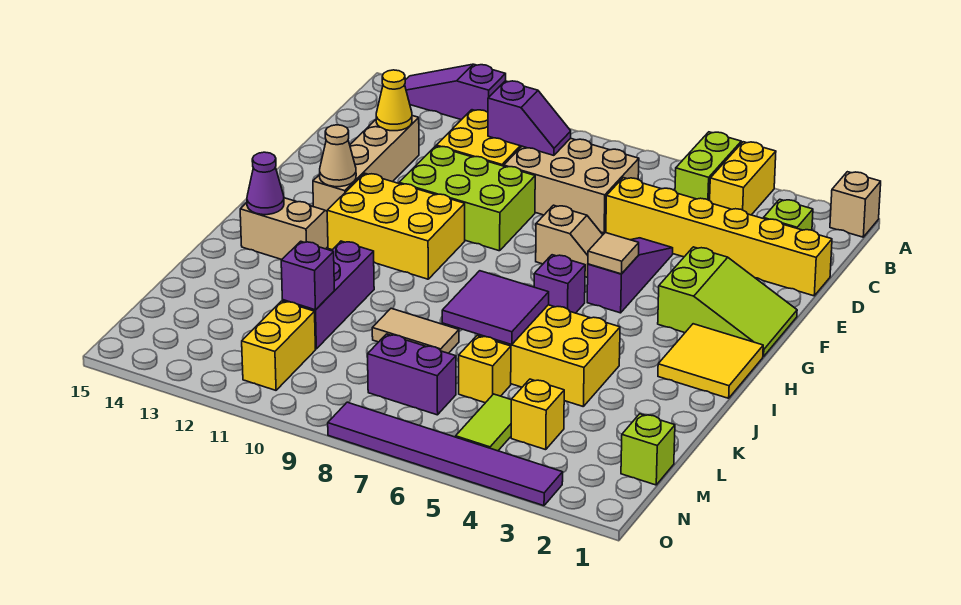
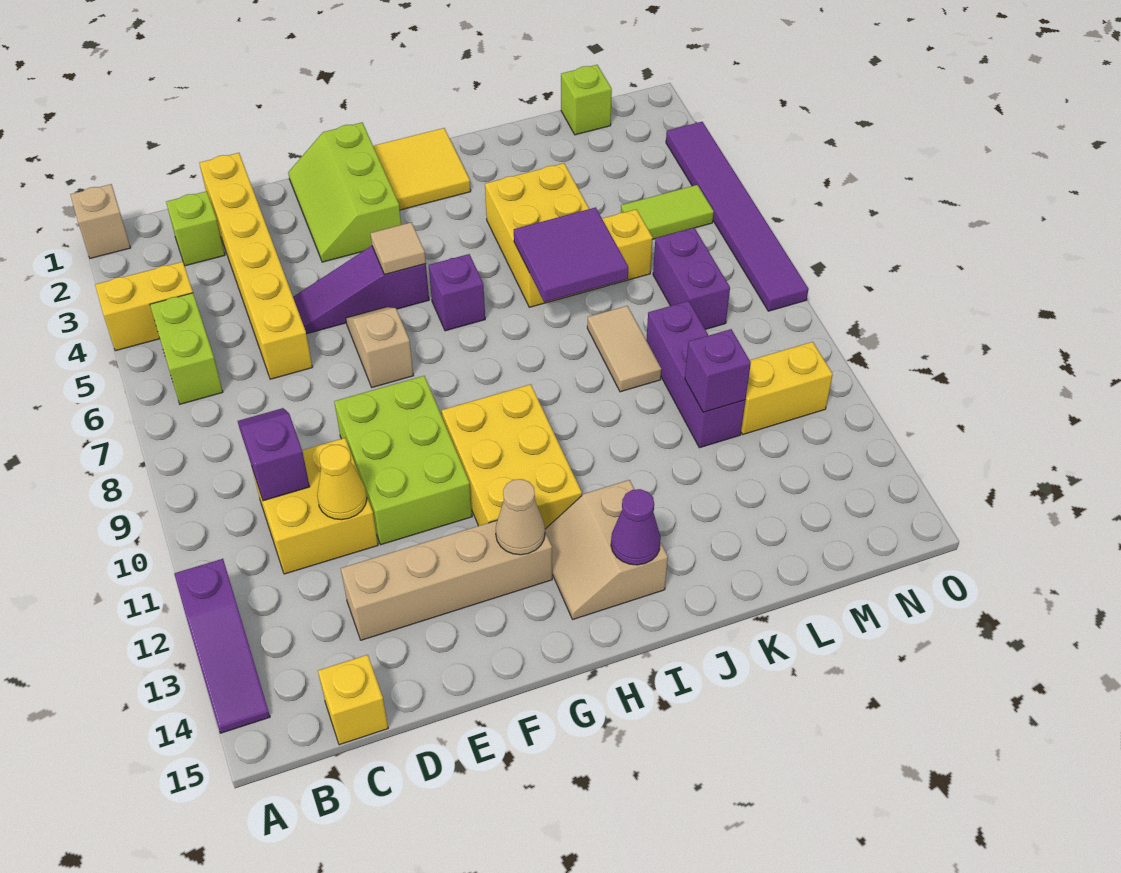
lime brick A5:B5 level 1 -> lime brick B5:B6 level 1
tan brick C7:D9 level 1 -> none
yellow cone D13 level 2 -> yellow cone D11 level 2
lime slope F1:G3 level 1 top 3 -> lime slope F1:G3 level 1 top G
purple brick J11:L11 level 1 -> purple brick L9:L11 level 1
yellow brick M4 level 1 -> yellow brick C15 level 1

